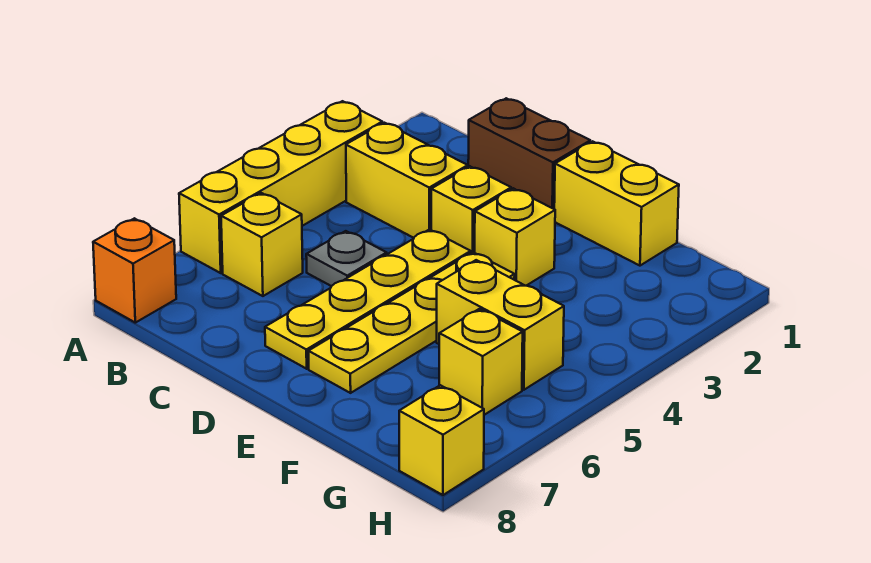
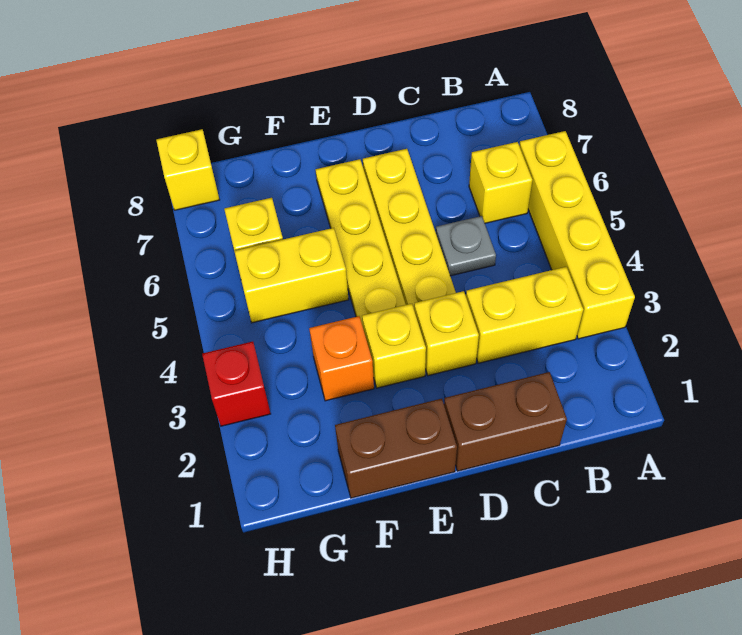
orange brick A8 level 1 -> orange brick F3 level 1
yellow brick E1:F1 level 1 -> brown brick E1:F1 level 1
none -> red brick H3 level 1

